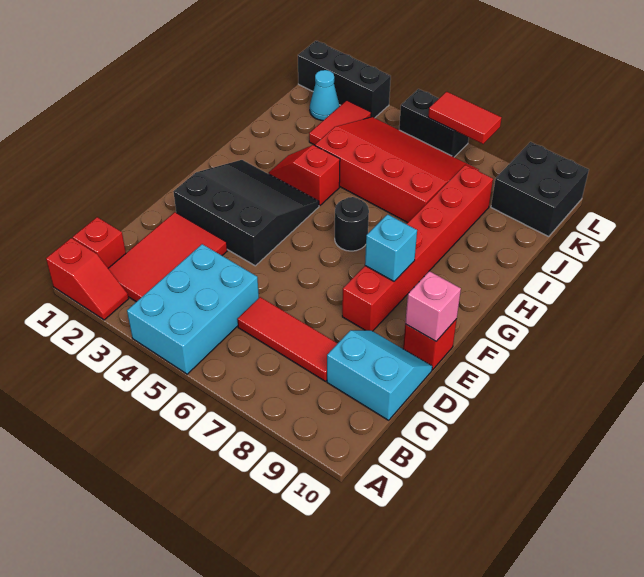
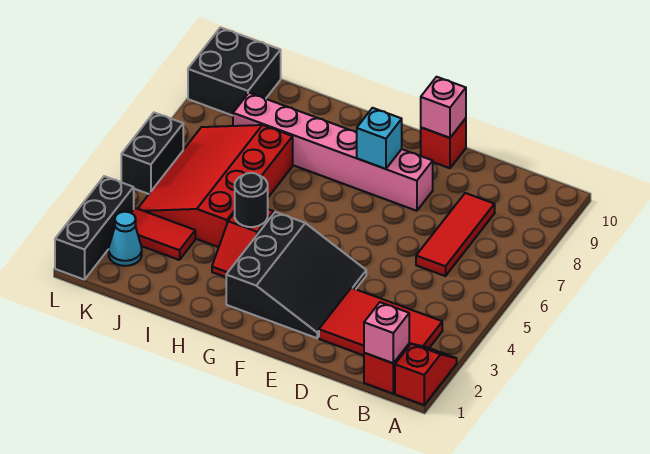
cyan brick A4:C5 level 1 -> none
none -> pink brick B1 level 2
cyan slope C9:D10 level 1 top C -> none
black slope E2:G4 level 1 top E -> black slope E2:G4 level 1 top G
red brick E8:J8 level 1 -> pink brick E8:J8 level 1
black round brick G6 level 1 -> black round brick H4 level 2
red tile L6:L7 level 2 -> none

